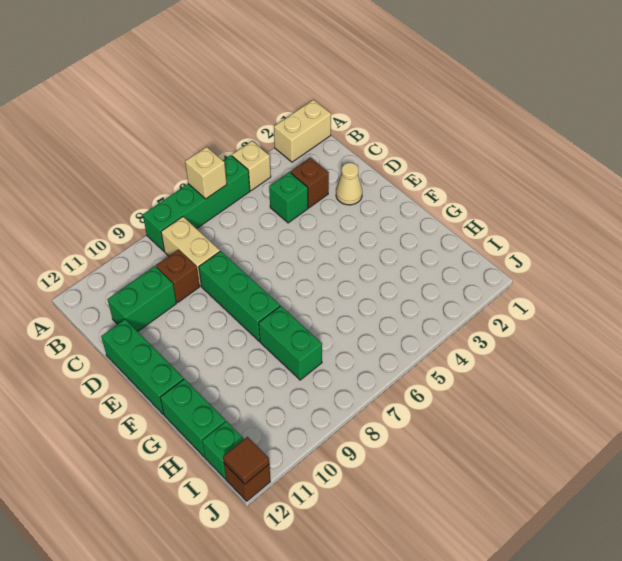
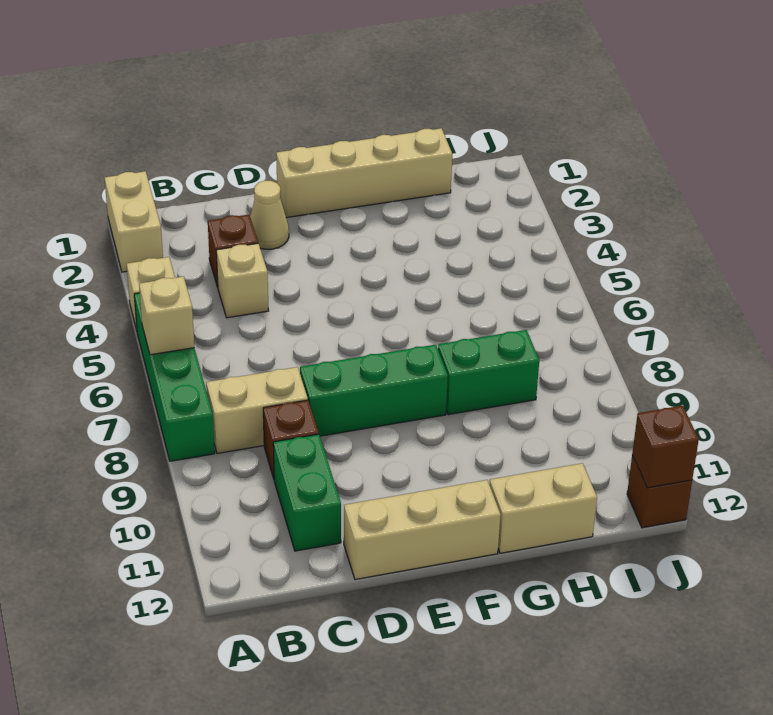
green brick C4 level 1 -> tan brick C4 level 1
green brick D12:F12 level 1 -> tan brick D12:F12 level 1
none -> tan brick E1:H1 level 1
green brick G12:H12 level 1 -> tan brick G12:H12 level 1
green brick I12 level 1 -> none
brown tile J12 level 2 -> brown brick J12 level 2

